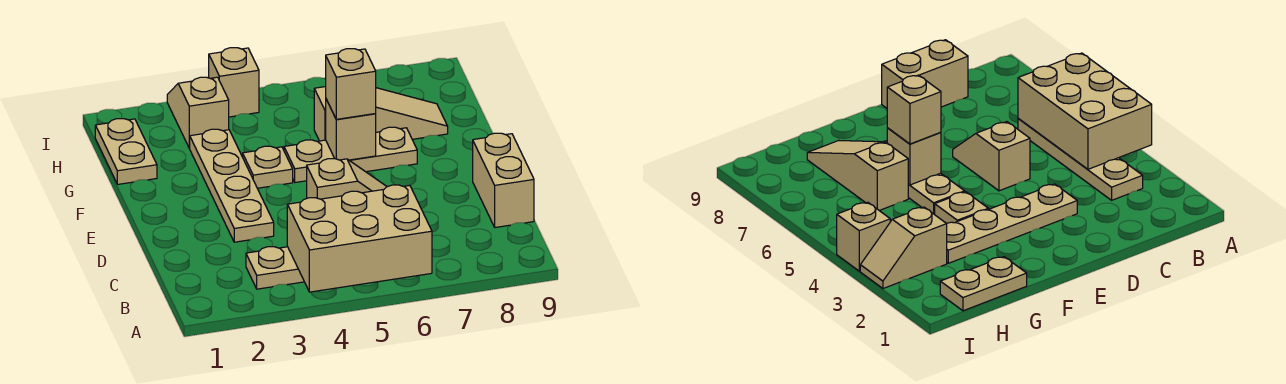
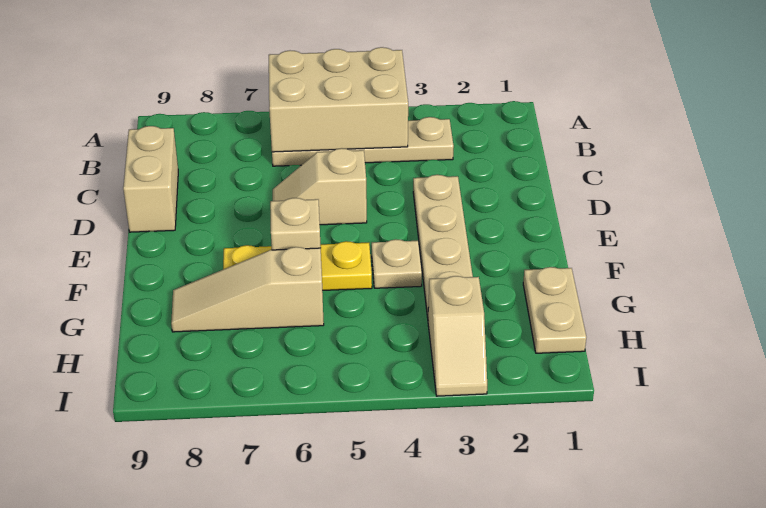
tan plate F5:F7 level 1 -> yellow plate F5:F7 level 1
tan brick F6 level 3 -> none
tan brick I4 level 1 -> none

